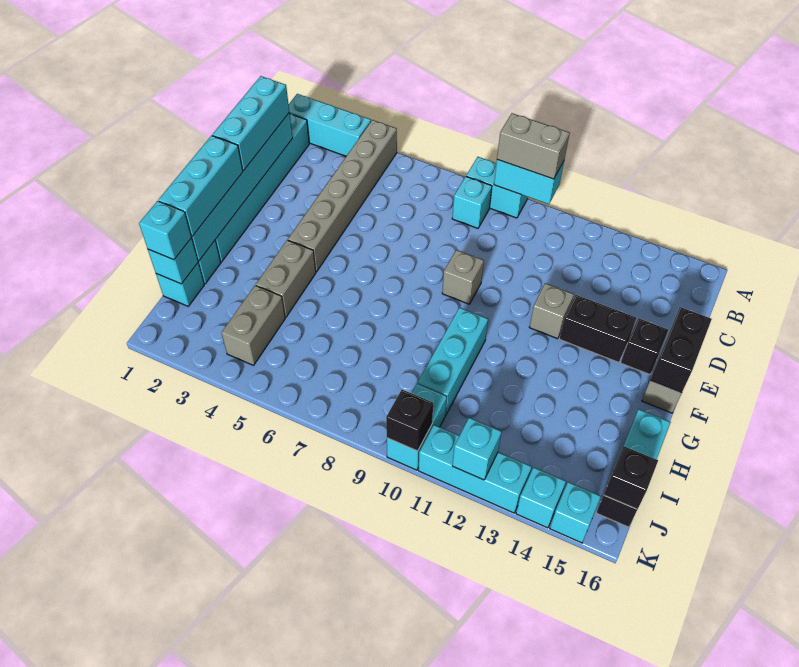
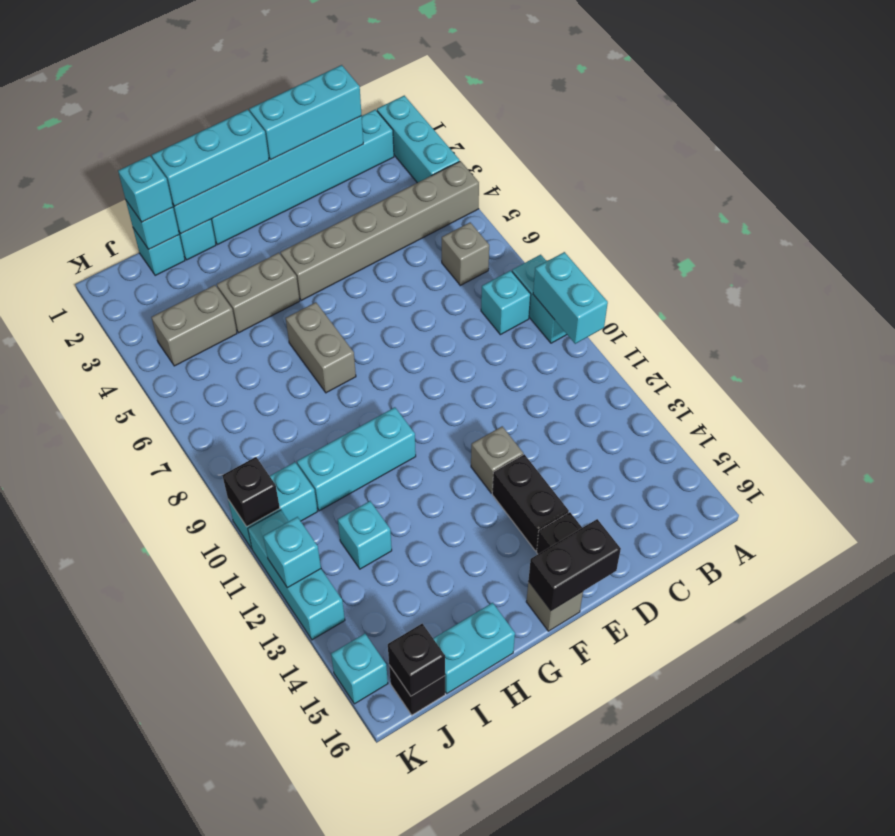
grey brick A9:A10 level 3 -> grey brick G6:G7 level 1
grey brick E9 level 1 -> grey brick B6 level 1
cyan brick K14 level 1 -> cyan brick I12 level 1

